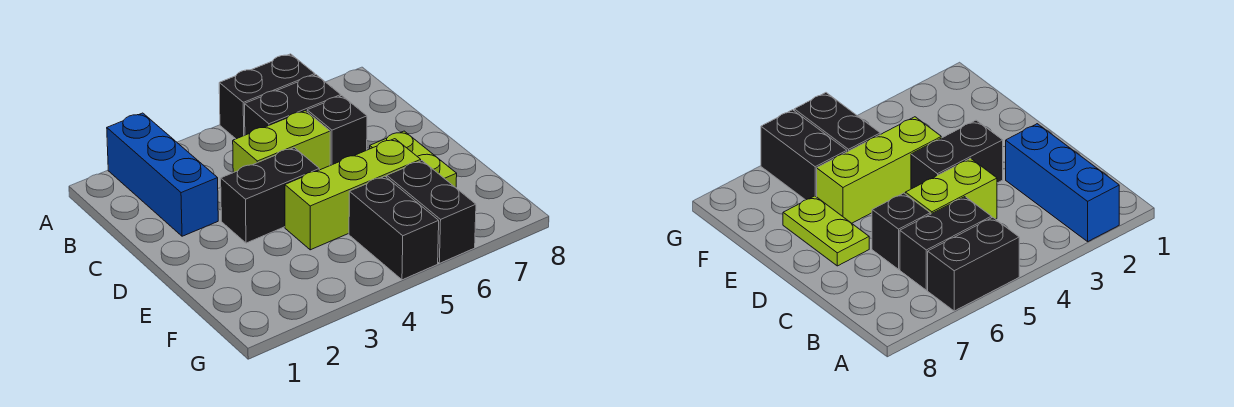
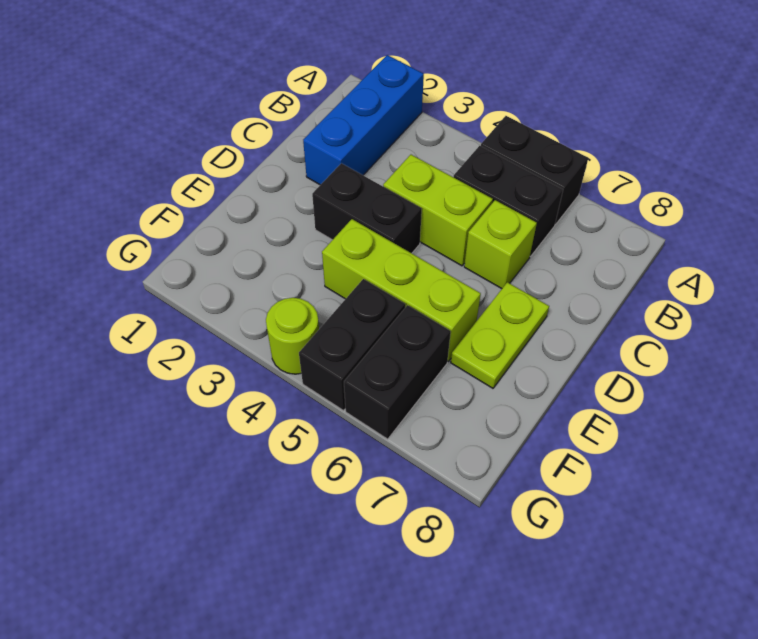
black brick C6 level 1 -> lime brick C6 level 1
none -> lime round brick G4 level 1

